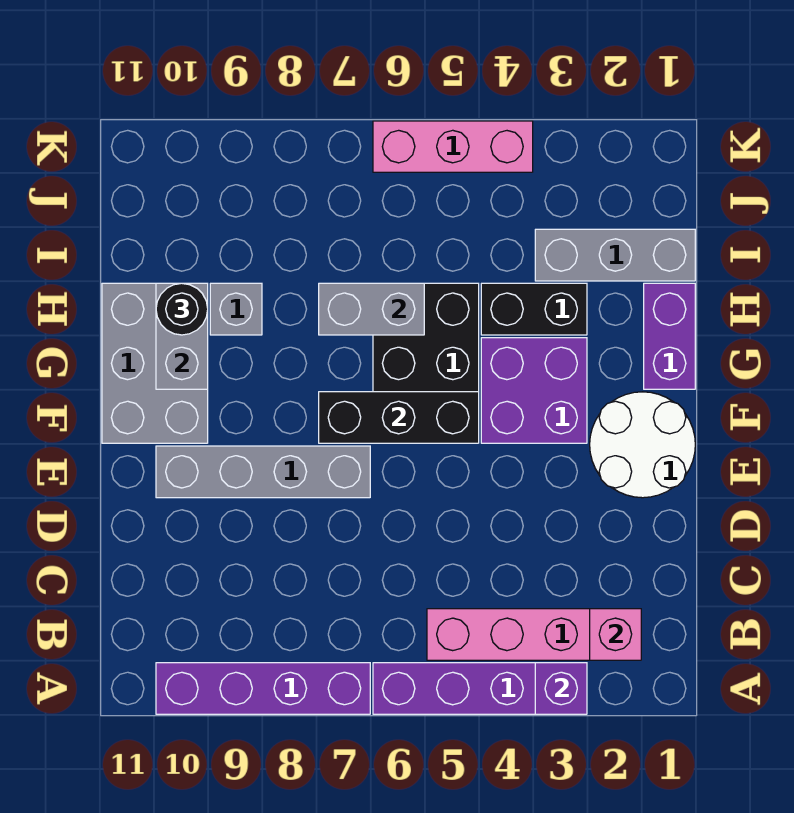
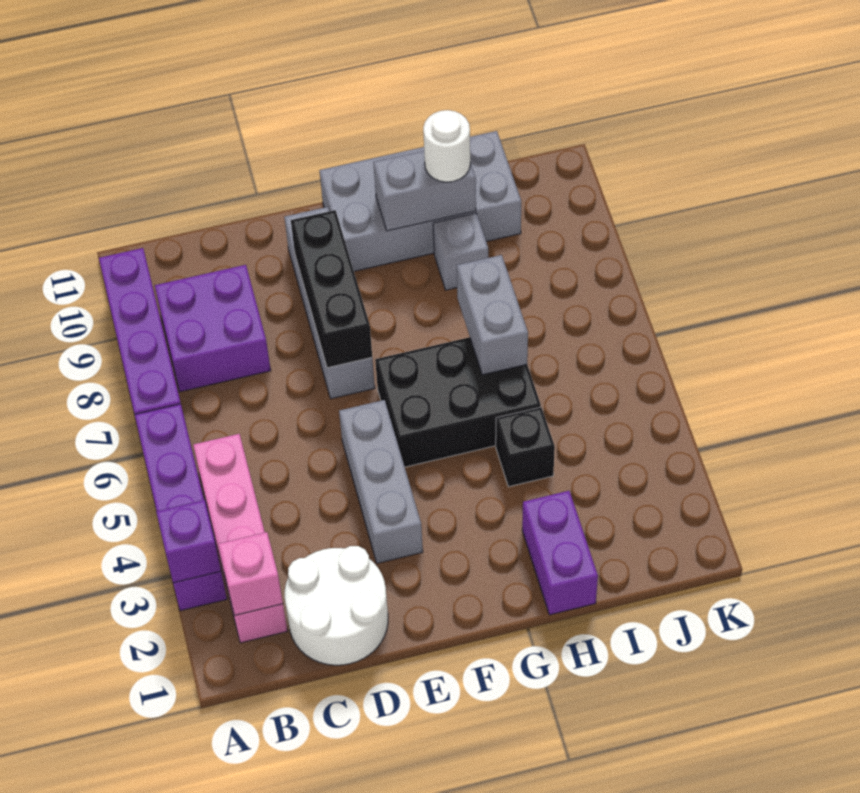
white round brick E1:F2 level 1 -> white round brick C1:D2 level 1
purple brick F3:G4 level 1 -> purple brick B8:C9 level 1
black brick F5:F7 level 2 -> black brick E7:E9 level 2
grey brick F10:H11 level 1 -> grey brick F10:I11 level 1
purple brick G1:H1 level 1 -> purple brick H1:H2 level 1
black brick H3:H4 level 1 -> black brick H4 level 1
black round brick H10 level 3 -> white round brick H10 level 3
grey brick I1:I3 level 1 -> grey brick E3:E5 level 1
pink brick K4:K6 level 1 -> none

